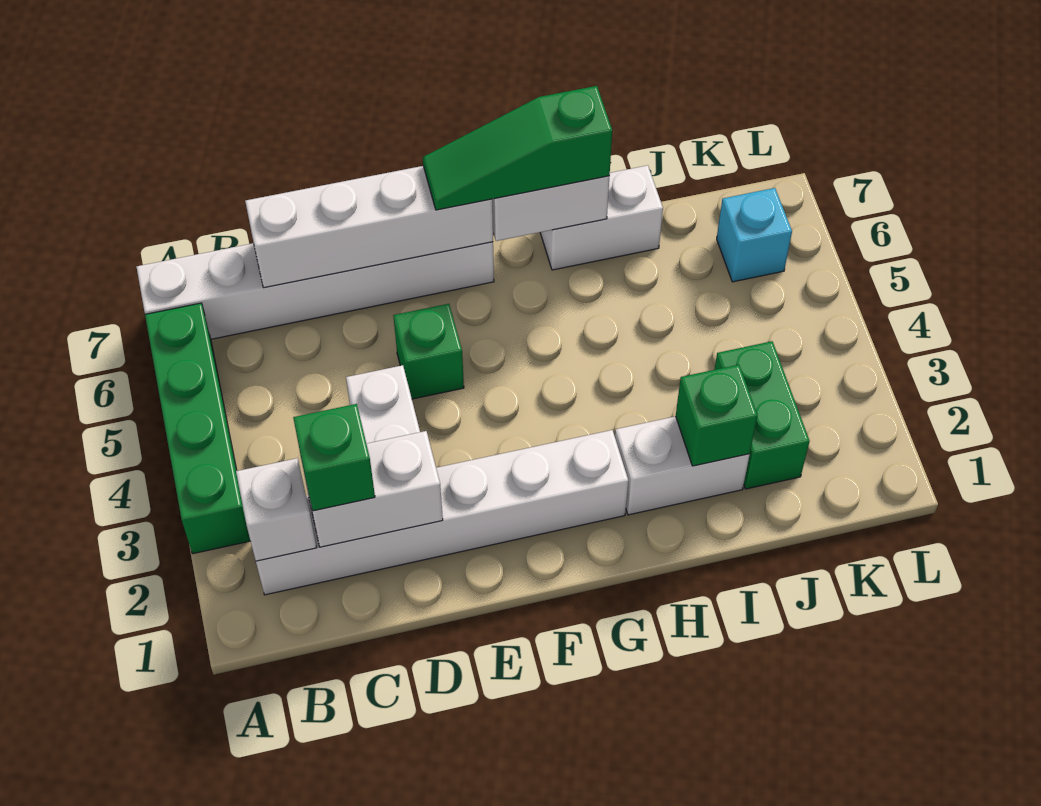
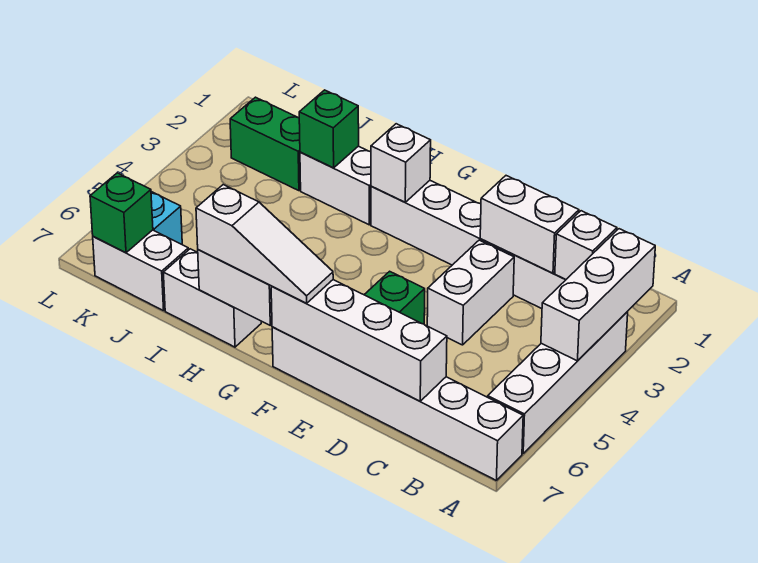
none -> white brick A2:A4 level 2
green brick A3:A6 level 1 -> white brick A3:A6 level 1
green brick C2 level 3 -> green brick K7 level 2
green slope F7:H7 level 3 top H -> white slope F7:H7 level 3 top H
none -> white brick G2 level 2
green brick J2:J3 level 1 -> green brick J2:K2 level 1
none -> white brick J7:K7 level 1

